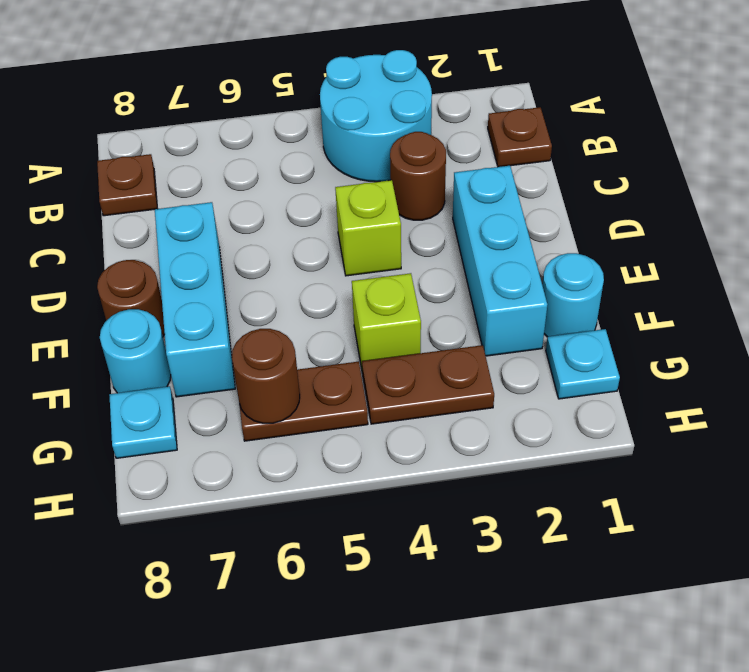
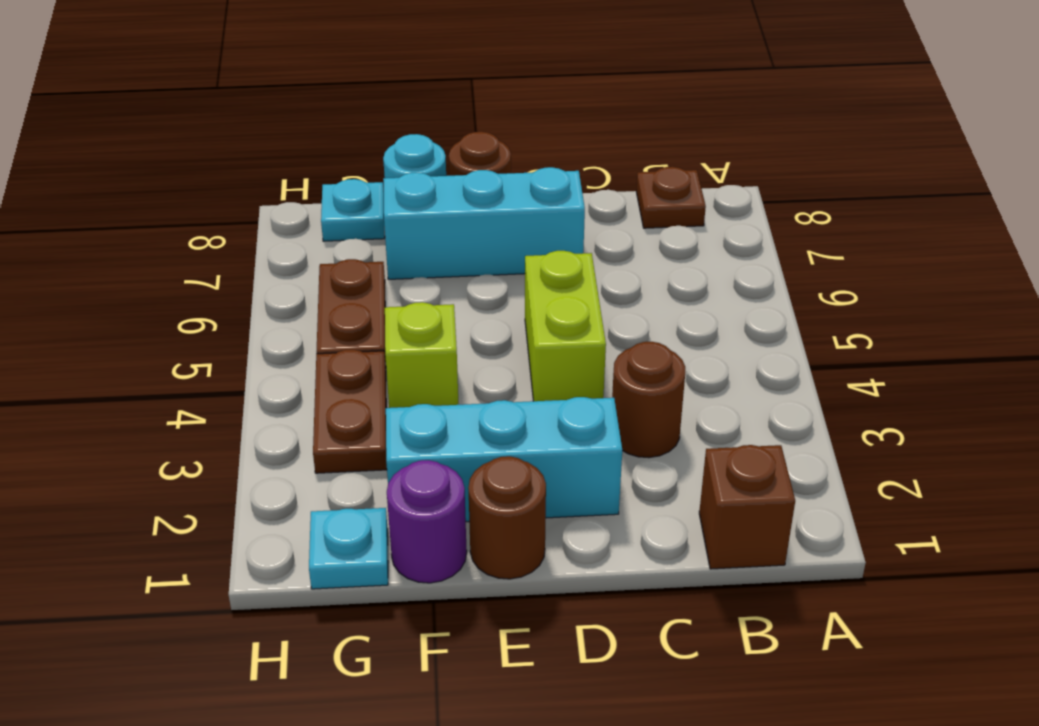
cyan round brick A3:B4 level 1 -> none
brown plate B1 level 1 -> brown brick B1 level 1
lime brick D4 level 1 -> lime brick D4:D5 level 1
cyan round brick F1 level 1 -> purple round brick F1 level 1
brown round brick G6 level 2 -> brown round brick E1 level 1

